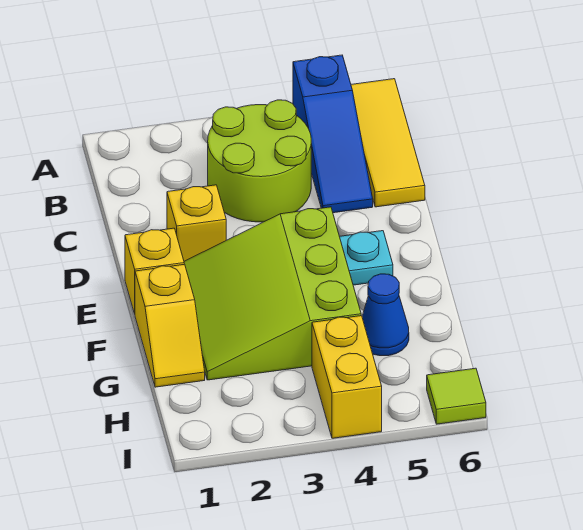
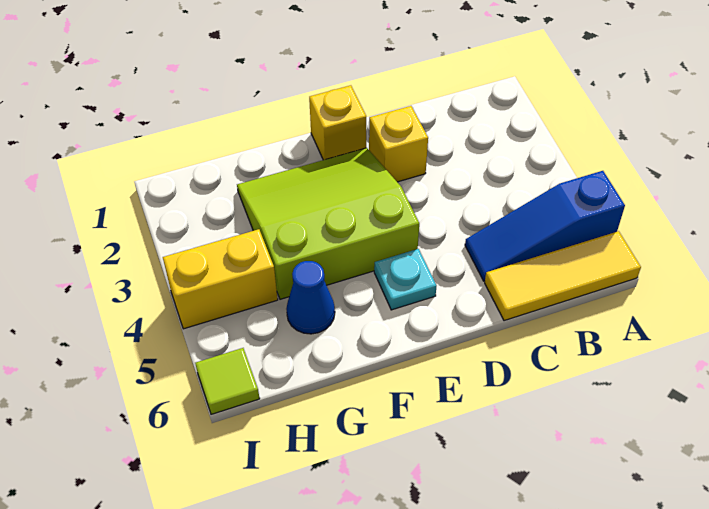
lime round brick B3:C4 level 1 -> none
yellow slope F1:G1 level 1 top F -> none

